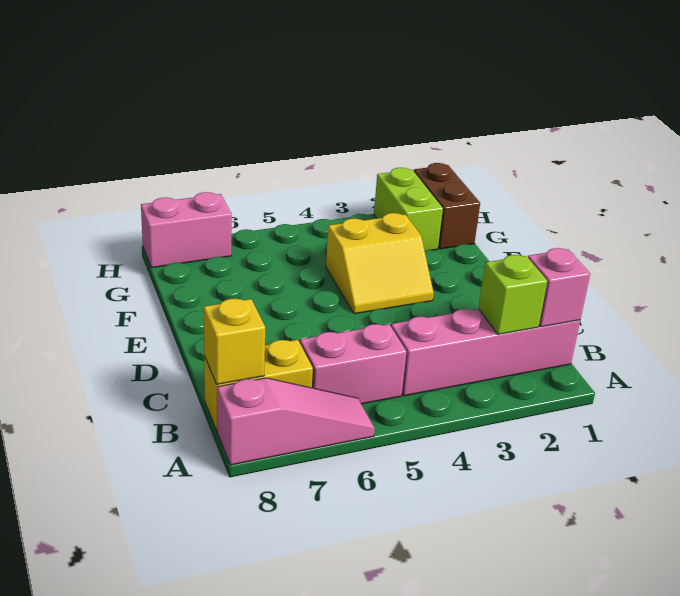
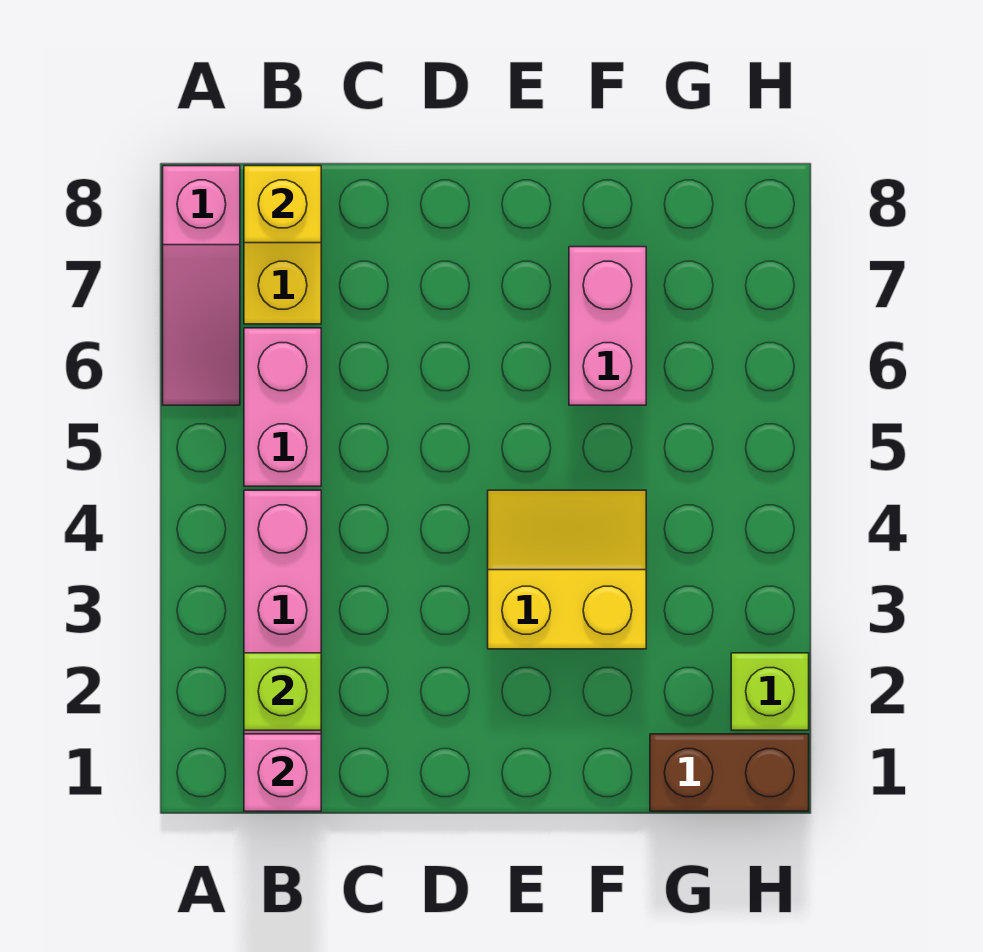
yellow slope E3:F4 level 1 top F -> yellow slope E3:F4 level 1 top 3
lime brick G2:H2 level 1 -> lime brick H2 level 1
pink brick H7:H8 level 1 -> pink brick F6:F7 level 1

